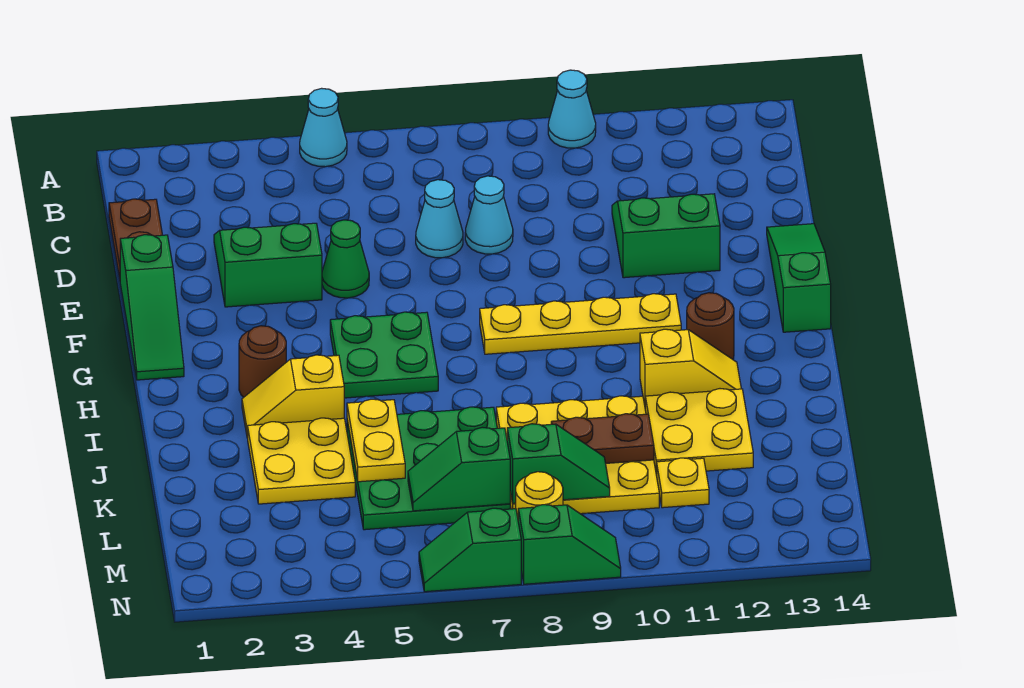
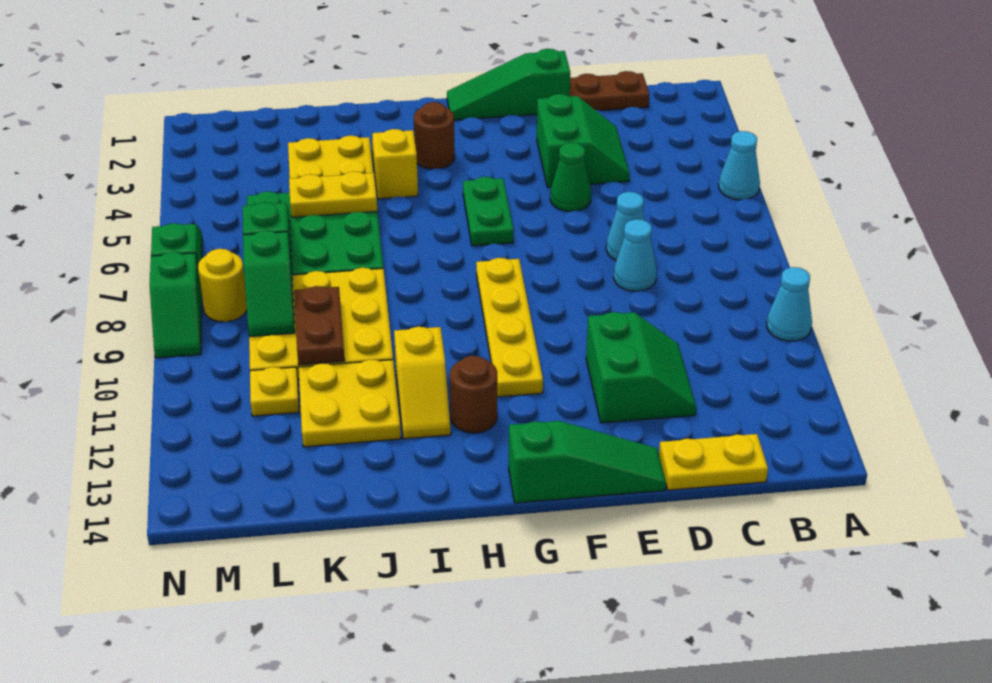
none -> yellow plate C14:D14 level 1
green plate G5:H6 level 1 -> green plate G5:G6 level 1

